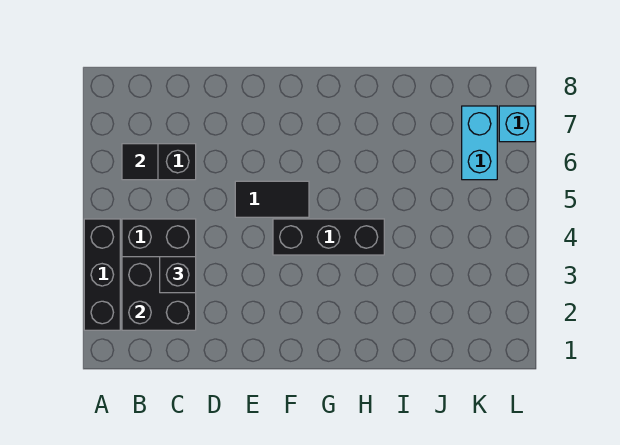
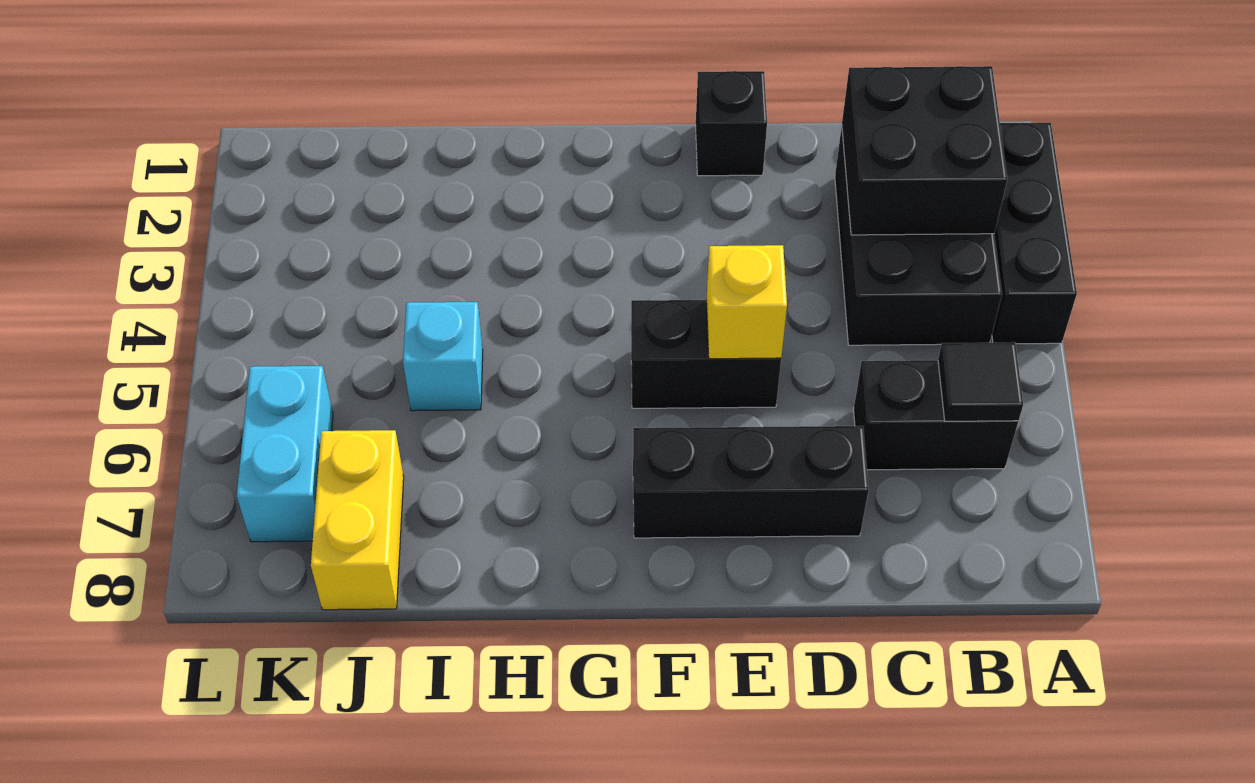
black brick C3 level 3 -> black brick E1 level 1
black tile E5:F5 level 1 -> black brick E5:F5 level 1
none -> yellow brick E5 level 2
black brick F4:H4 level 1 -> black brick D7:F7 level 1
none -> yellow brick J7:J8 level 1
cyan brick L7 level 1 -> cyan brick I5 level 1

